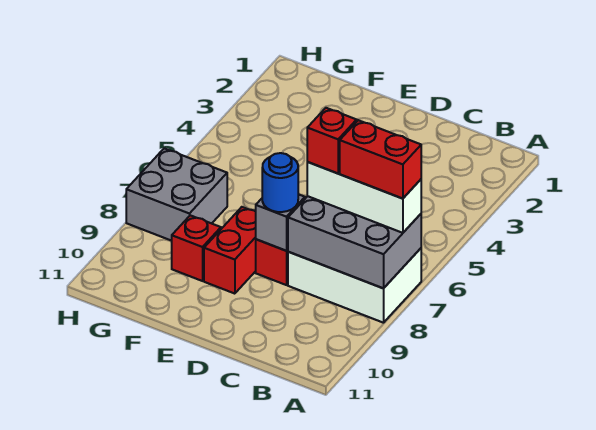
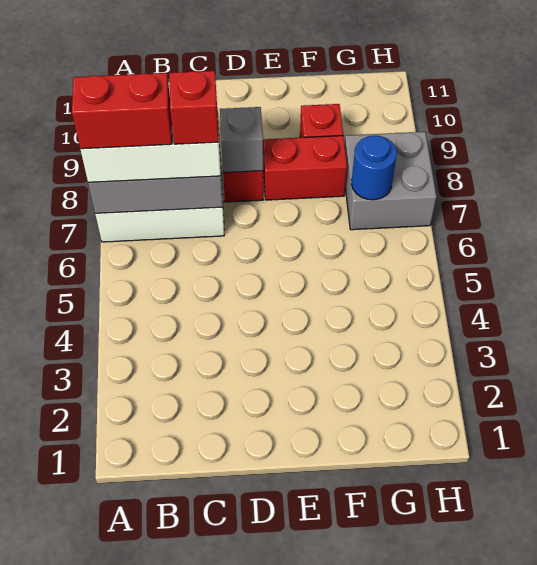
blue round brick D8 level 3 -> blue round brick G7 level 2
red brick E8:E9 level 1 -> red brick E8:F8 level 1

